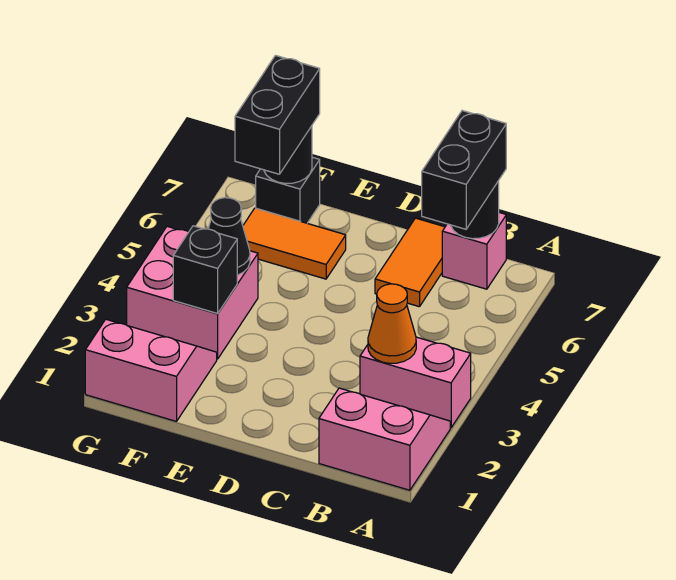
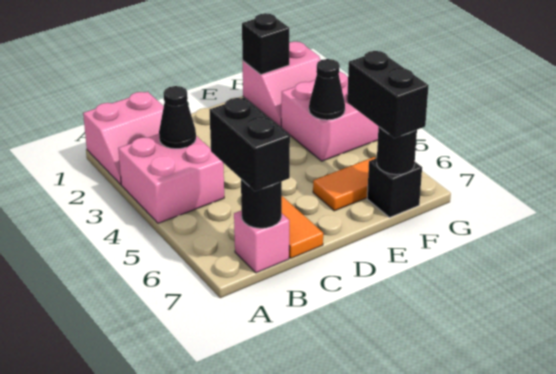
pink brick A3:B3 level 1 -> pink brick A3:B4 level 1
orange cone B3 level 2 -> black cone B3 level 2
black brick F3 level 2 -> black brick F1 level 2

